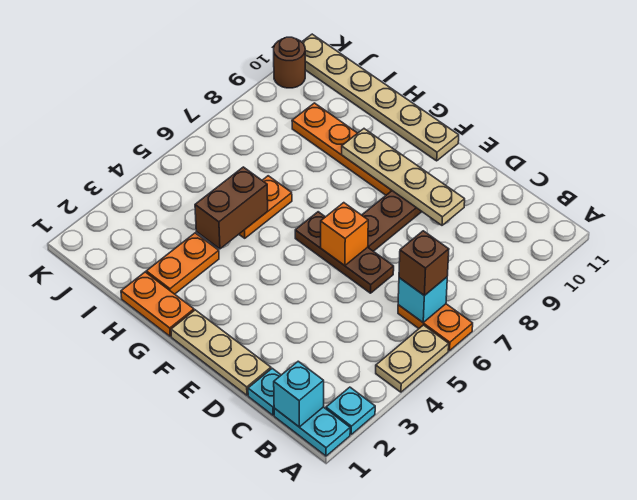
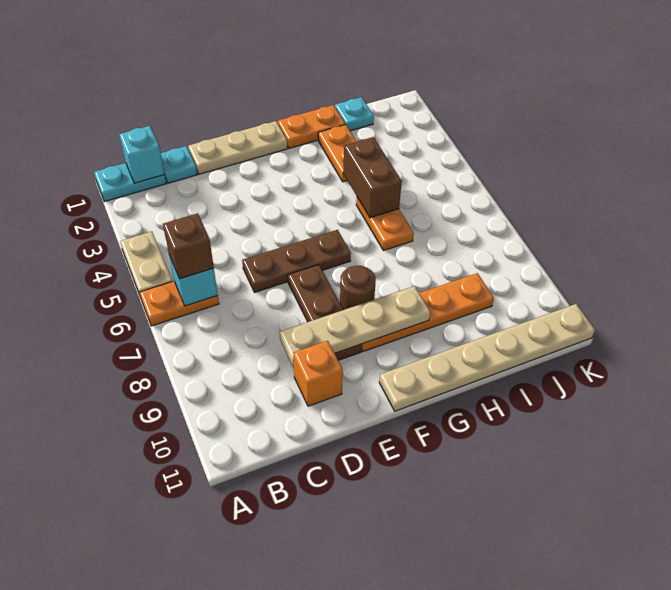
cyan plate A2 level 1 -> cyan plate I1 level 1
orange brick E6 level 2 -> orange brick D10 level 1
brown round brick K10 level 1 -> brown round brick F8 level 1

